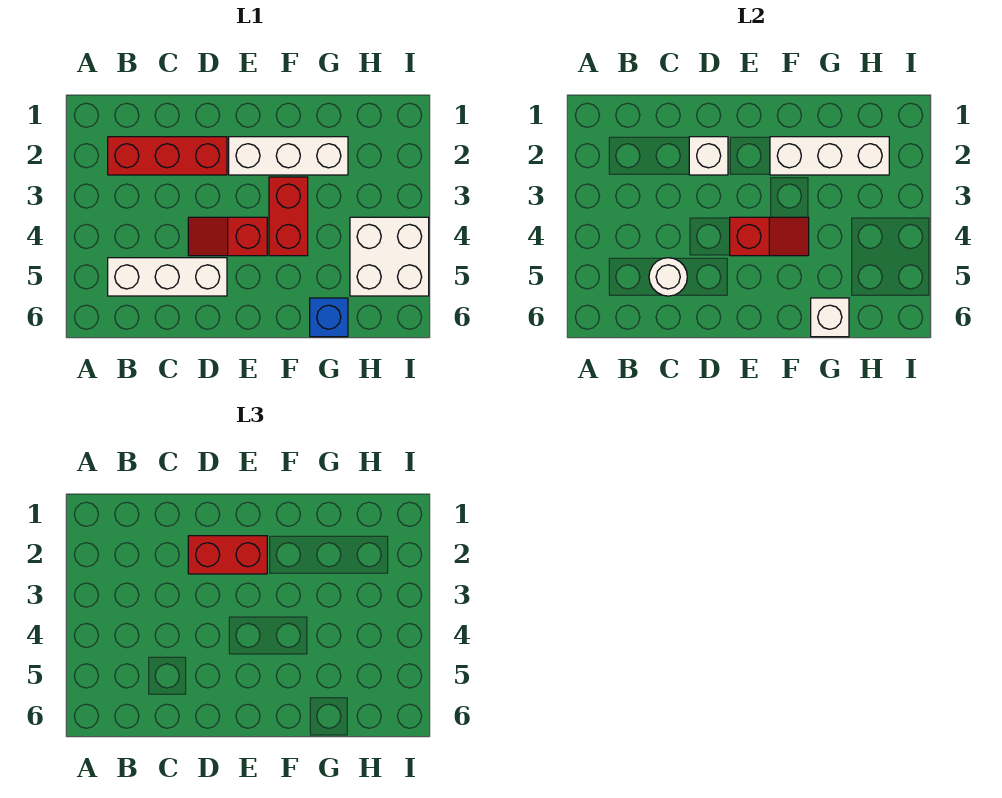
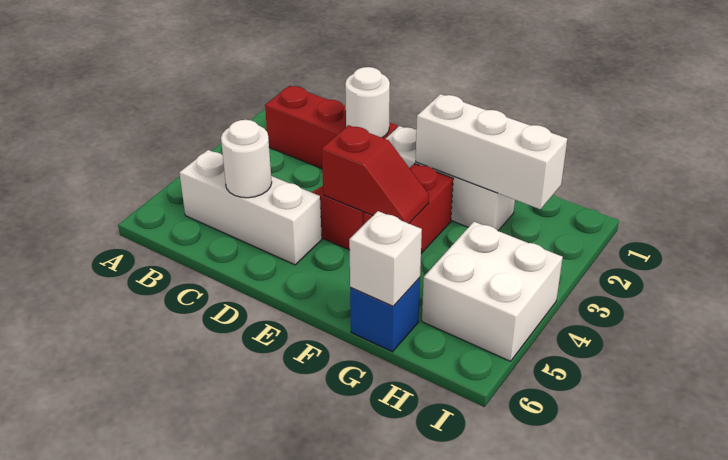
white brick D2 level 2 -> white round brick D2 level 2
red brick D2:E2 level 3 -> none

